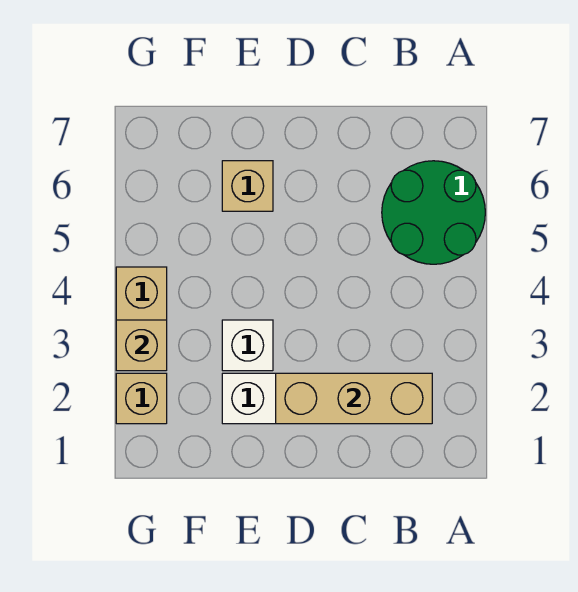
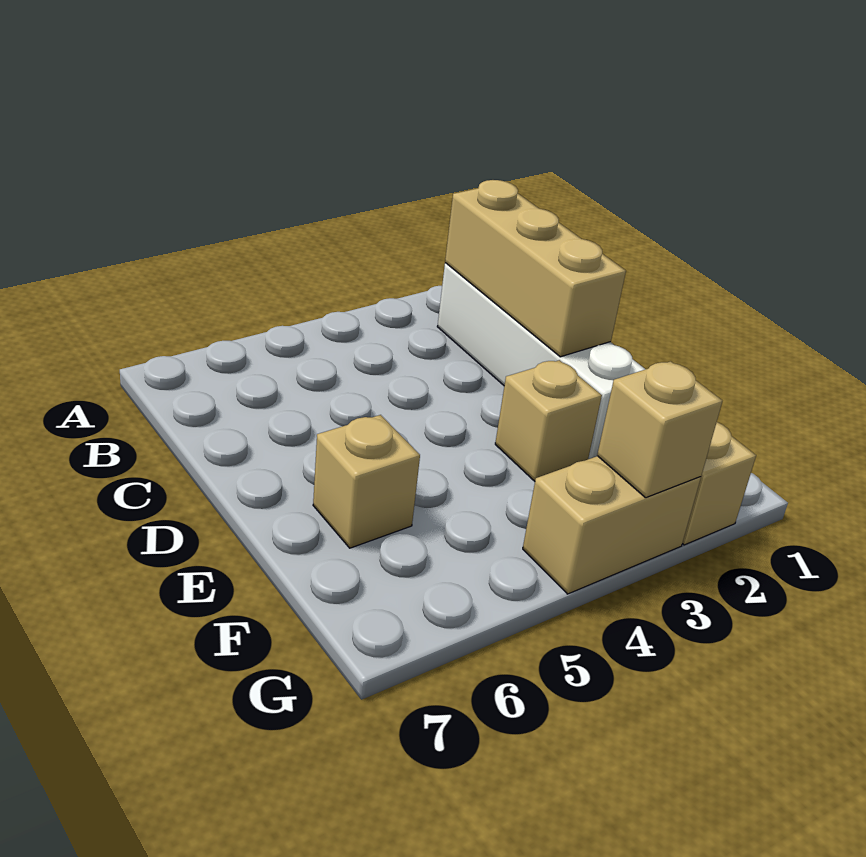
green round brick A5:B6 level 1 -> none
white brick E3 level 1 -> tan brick E3 level 1

